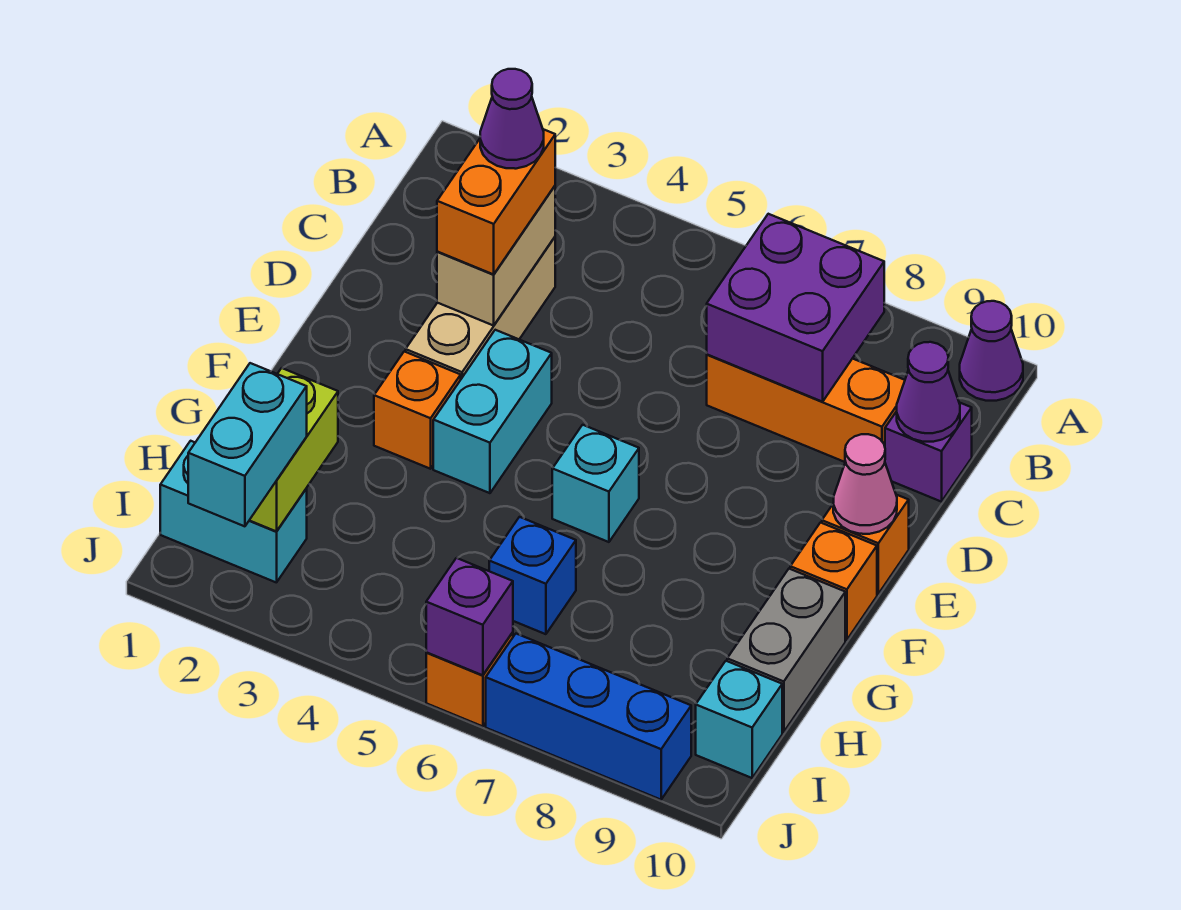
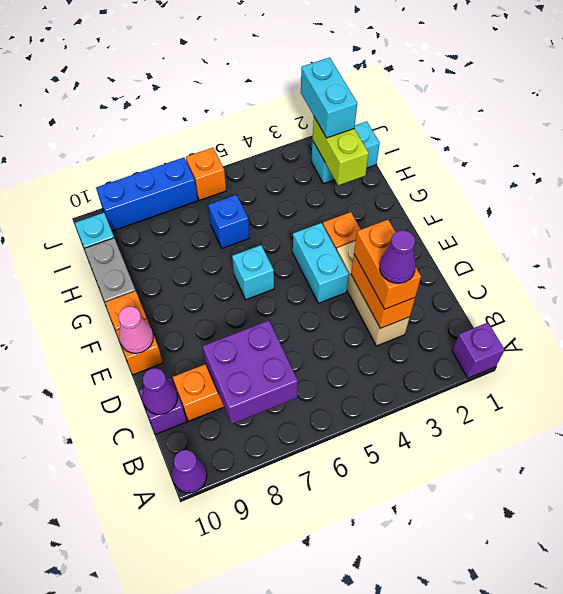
tan brick C3:D3 level 2 -> orange brick C3:D3 level 2
purple brick J6 level 2 -> purple brick A1 level 1

